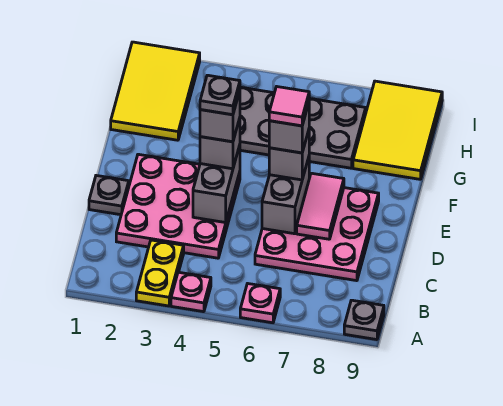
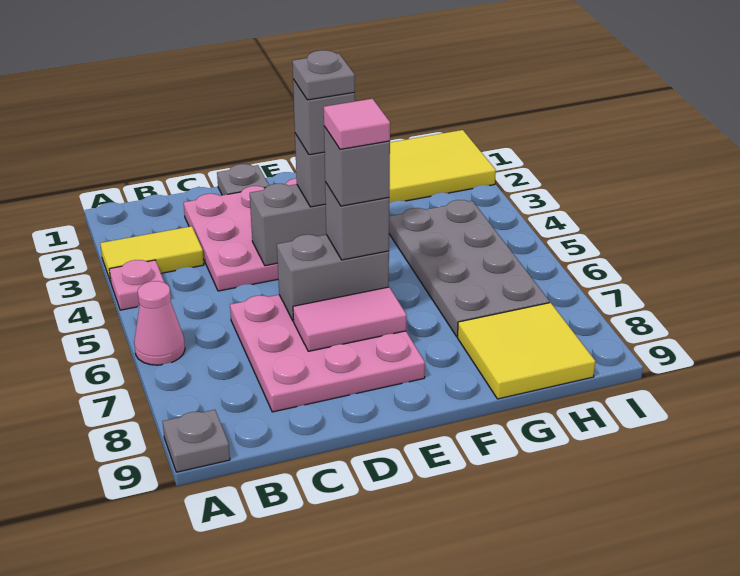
yellow plate A3:B3 level 1 -> yellow tile A3:B3 level 1
pink plate A6 level 1 -> pink cone A6 level 1
yellow tile G8:I9 level 1 -> yellow tile G8:H9 level 1

